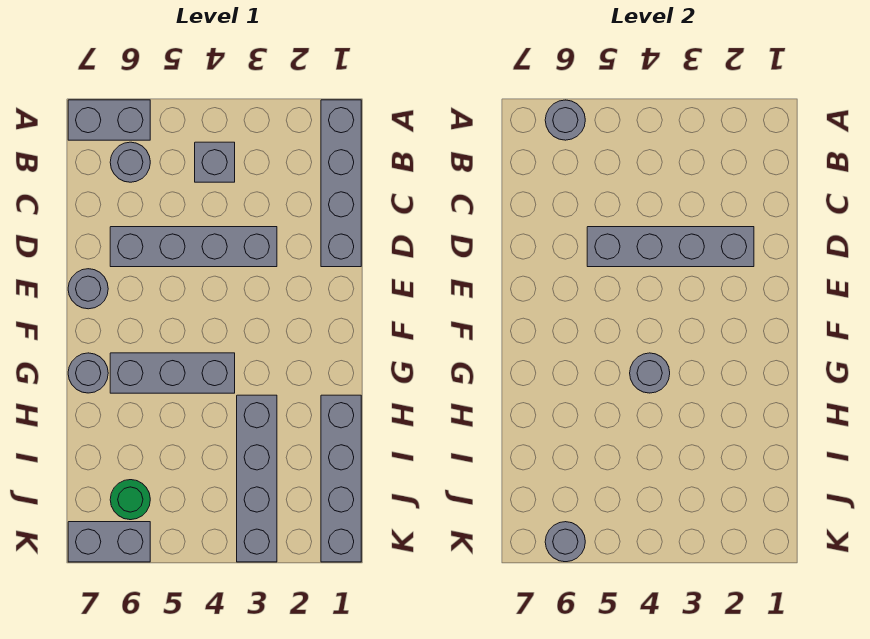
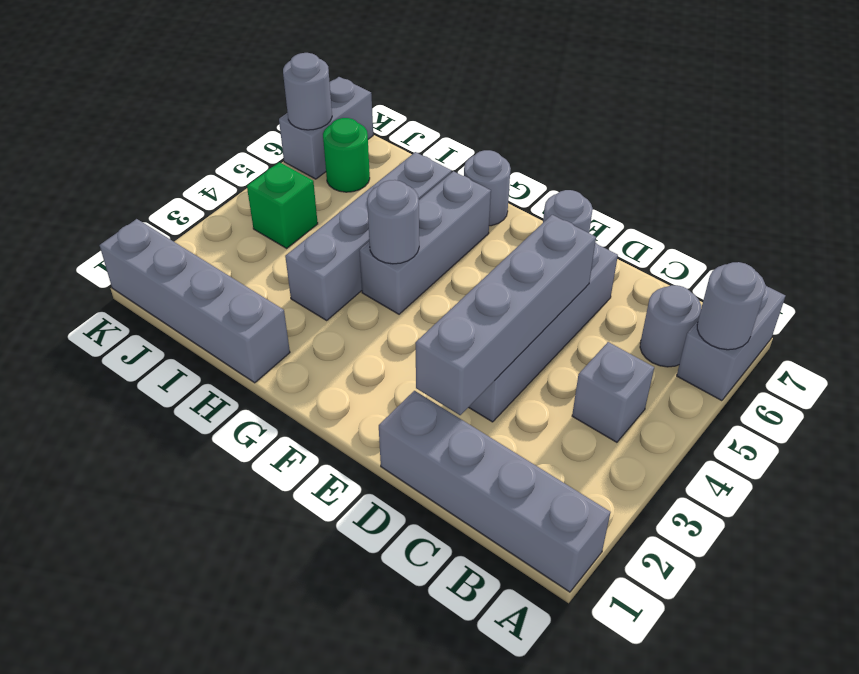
grey brick H3:K3 level 1 -> grey brick H3:H6 level 1
none -> green brick J4 level 1

